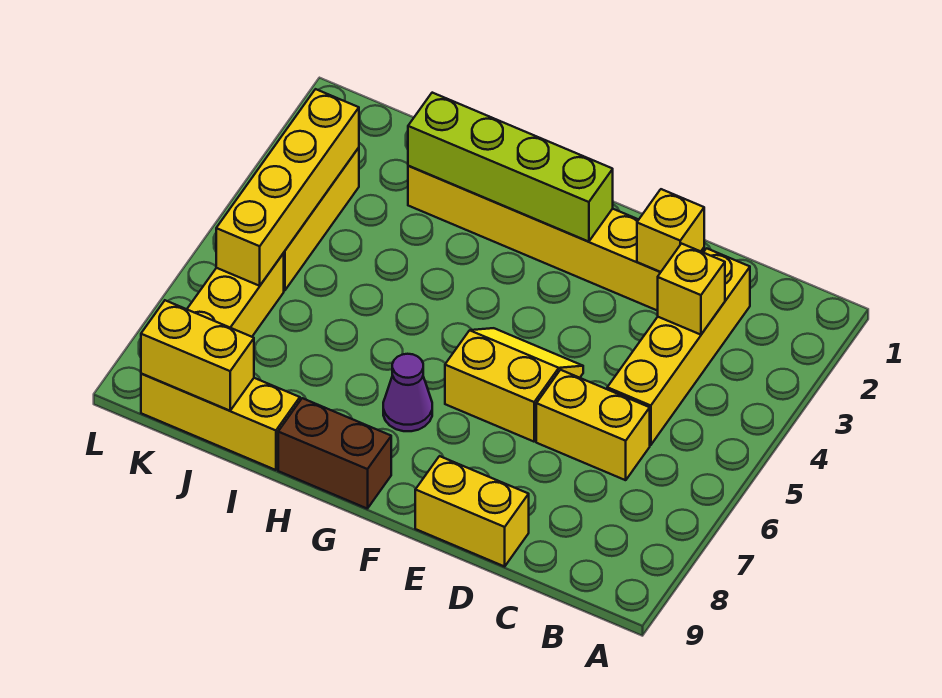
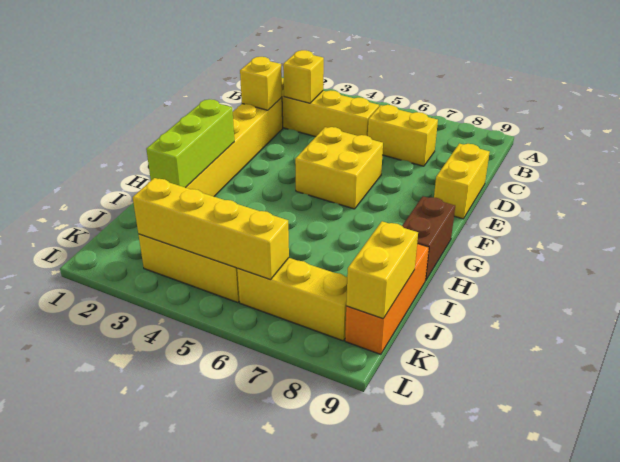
yellow brick C6:D6 level 1 -> yellow brick C6:C7 level 1
yellow slope E5:F6 level 1 top 6 -> yellow brick E5:F6 level 1
lime brick F2:I2 level 2 -> lime brick G2:I2 level 2
purple cone G7 level 1 -> none
yellow brick I9:K9 level 1 -> orange brick I9:K9 level 1

